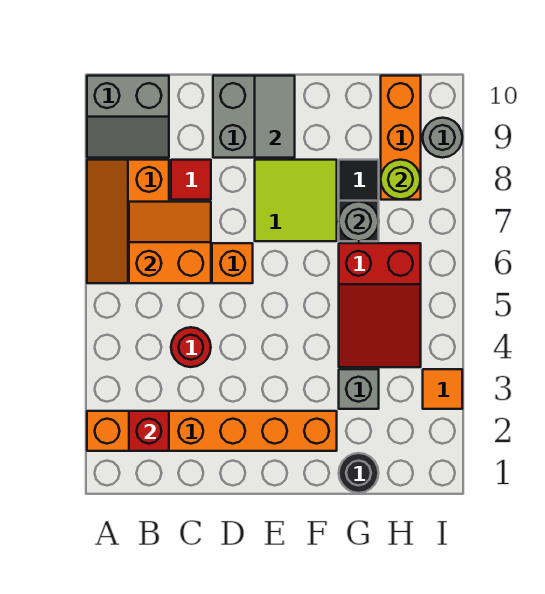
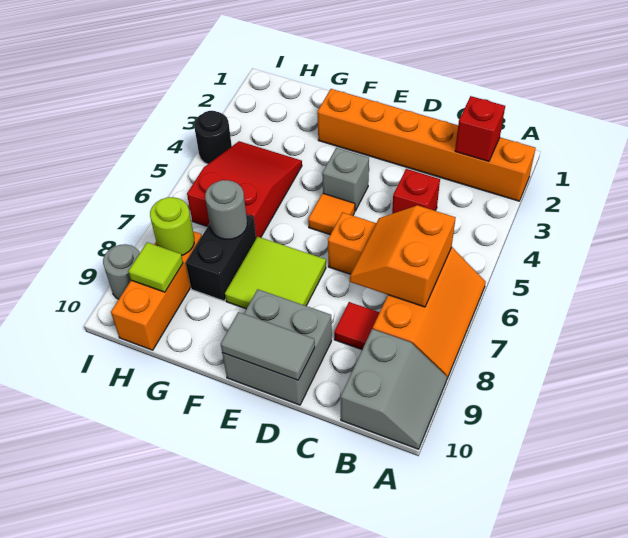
grey slope A9:B10 level 1 top 10 -> grey slope A9:B10 level 1 top B
orange slope B6:C7 level 2 top 6 -> orange slope B6:C7 level 2 top B
red round brick C4 level 1 -> red brick C4 level 1
grey tile E9:E10 level 2 -> grey tile D10:E10 level 2
black round brick G1 level 1 -> black round brick I4 level 1
grey brick G3 level 1 -> grey brick E4 level 1
black slope G7:G8 level 1 top 7 -> black brick G7:G8 level 1
none -> lime tile H9 level 2
orange tile I3 level 1 -> orange tile E5 level 1

